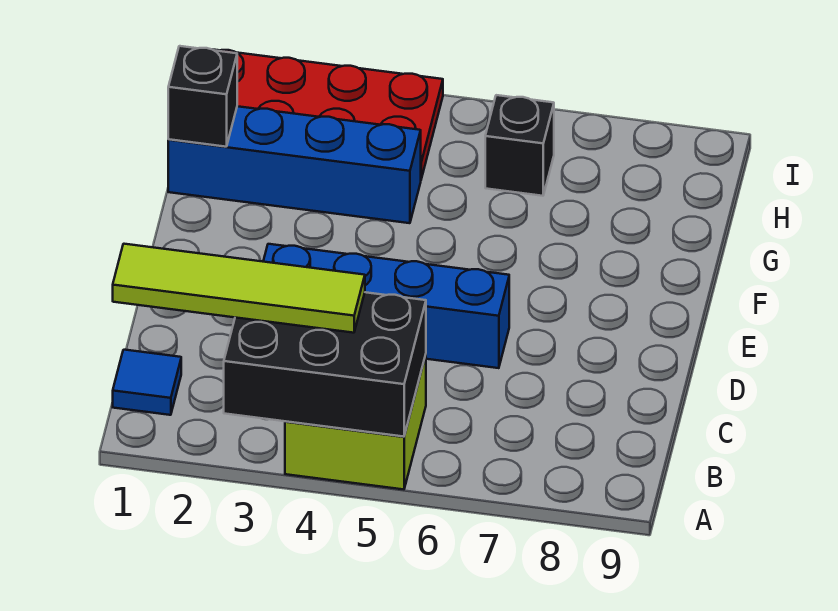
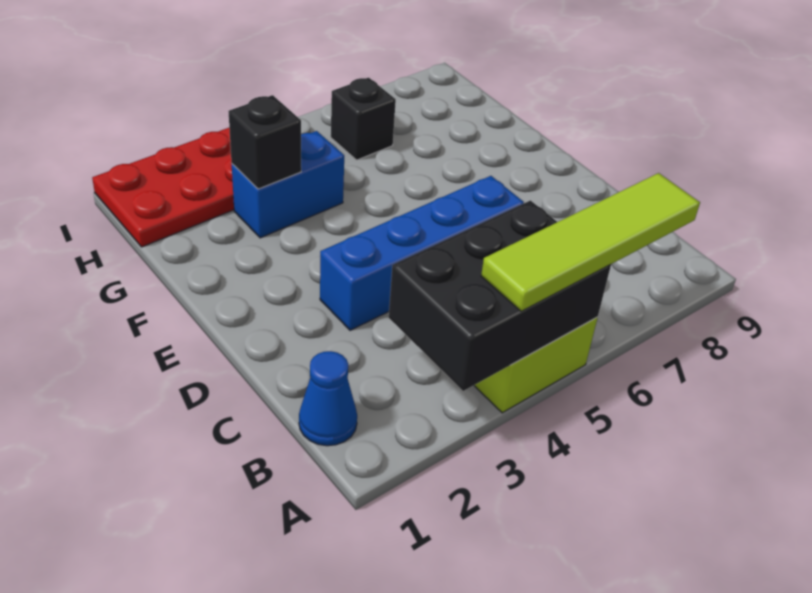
blue tile B1 level 1 -> blue cone B1 level 1
lime tile B1:B4 level 3 -> lime tile A4:A7 level 3
blue brick G1:G4 level 1 -> blue brick G3:G4 level 1
black brick G1 level 2 -> black brick G3 level 2

